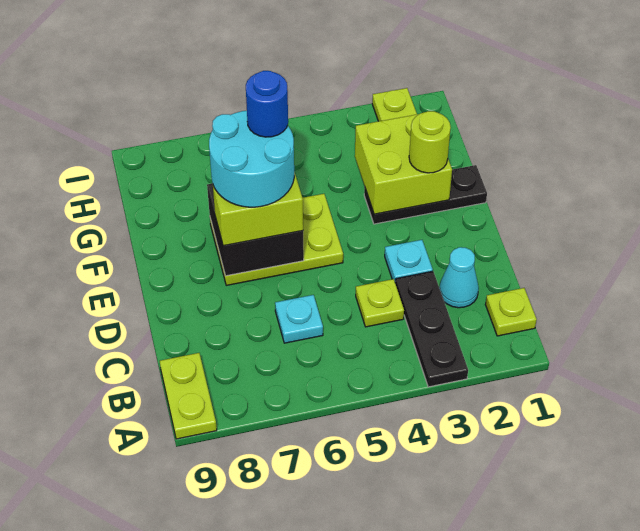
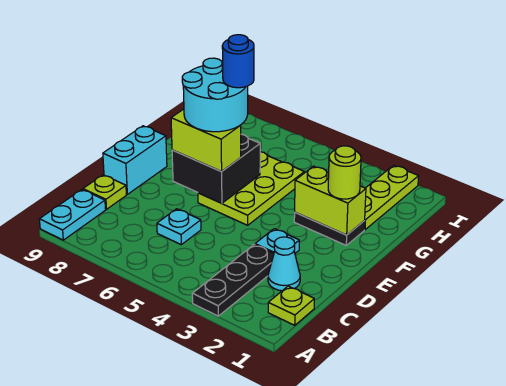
lime plate A9:B9 level 1 -> cyan plate A9:B9 level 1
lime plate C4 level 1 -> lime plate C9 level 1
none -> cyan brick D9:E9 level 1
lime plate E5:F7 level 1 -> lime plate E5:G6 level 1
black plate F1:F3 level 1 -> black plate F2:F3 level 1
lime brick F2:G3 level 2 -> lime brick F2:F3 level 2

